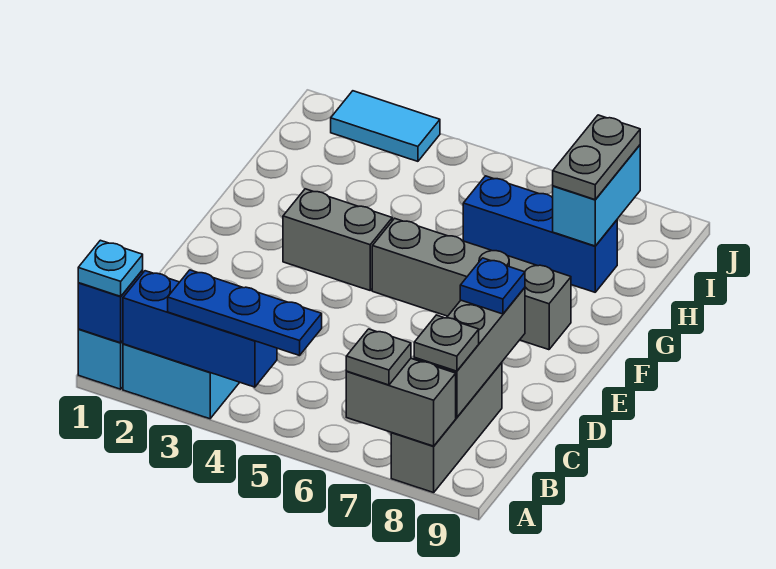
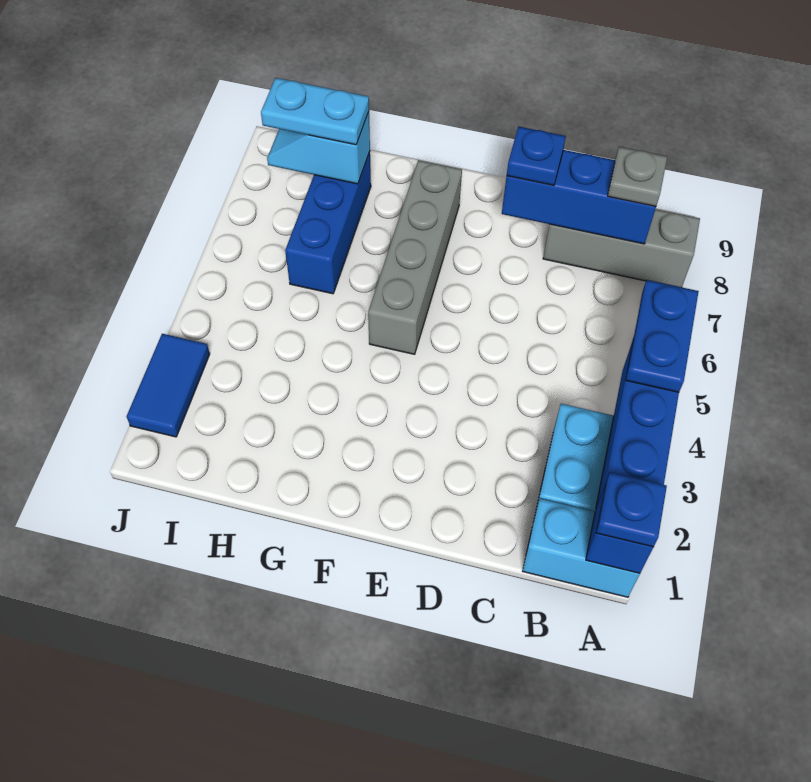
cyan plate A1 level 3 -> blue plate A1 level 3
blue plate A3:A5 level 3 -> blue plate A4:A5 level 3
grey brick A7:A8 level 2 -> none
grey plate A7 level 3 -> none
grey brick B8:D8 level 2 -> blue brick B8:D8 level 2
grey brick F3:F4 level 1 -> none
cyan brick H8:I8 level 2 -> cyan slope H8:I8 level 2 top H
grey plate H8:I8 level 3 -> cyan plate H8:I8 level 3
cyan tile J2:J3 level 1 -> blue tile J2:J3 level 1

